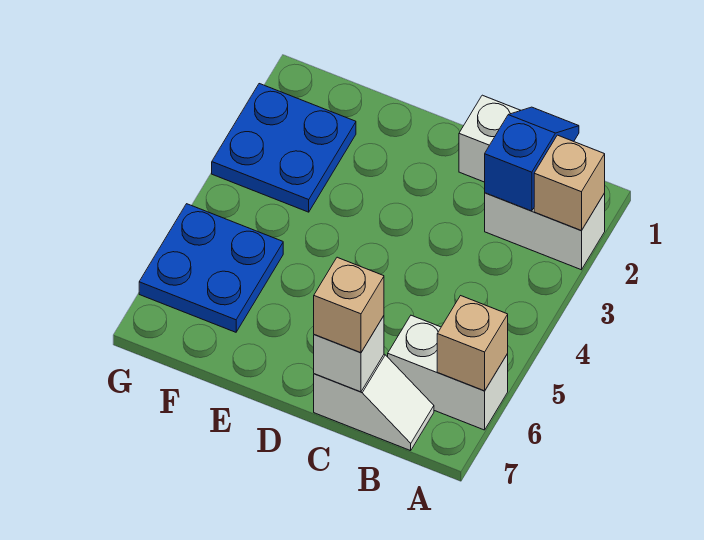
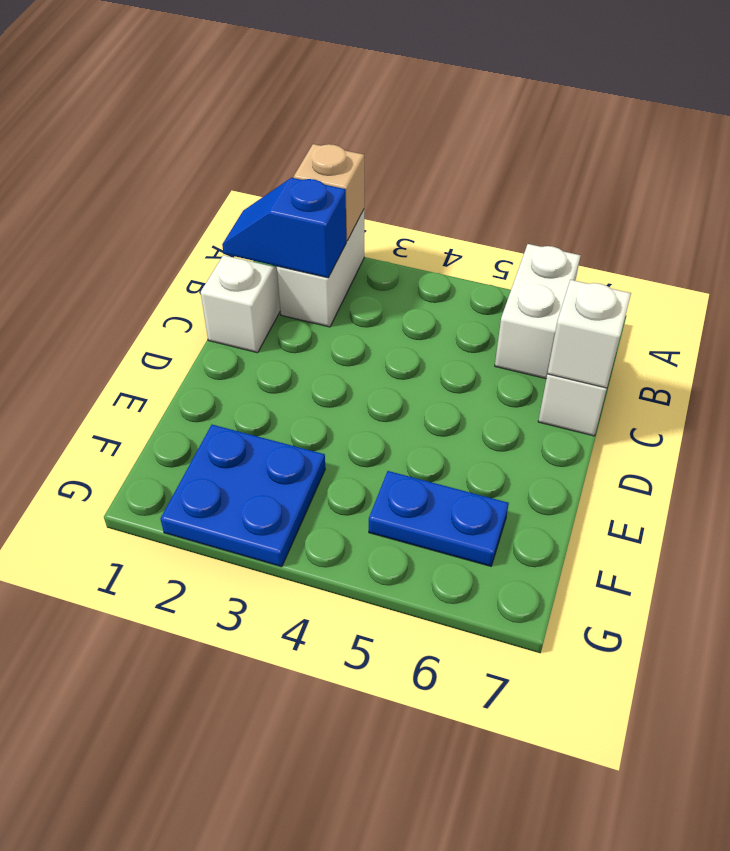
tan brick A6 level 2 -> none
tan brick C7 level 3 -> none
blue plate F5:G6 level 1 -> blue plate F5:F6 level 1

